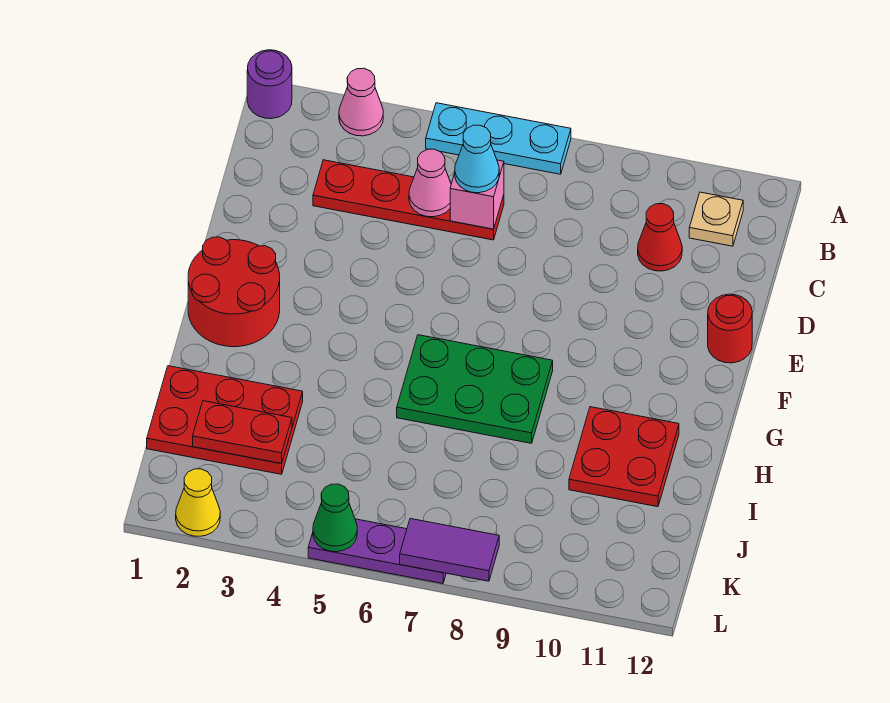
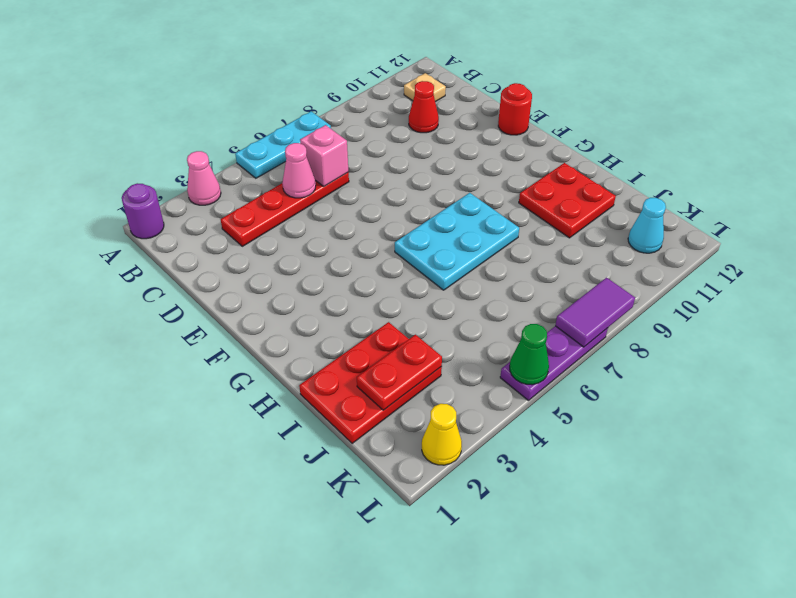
cyan cone C6 level 3 -> cyan cone K11 level 1
red round brick F1:G2 level 1 -> none
green plate G6:H8 level 1 -> cyan plate G6:H8 level 1

